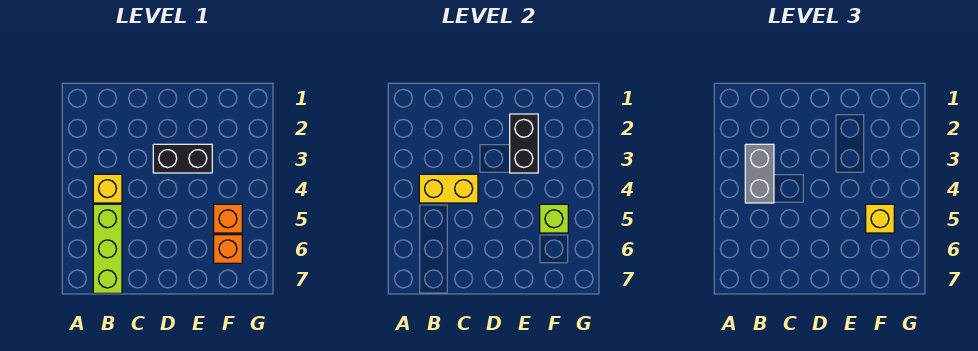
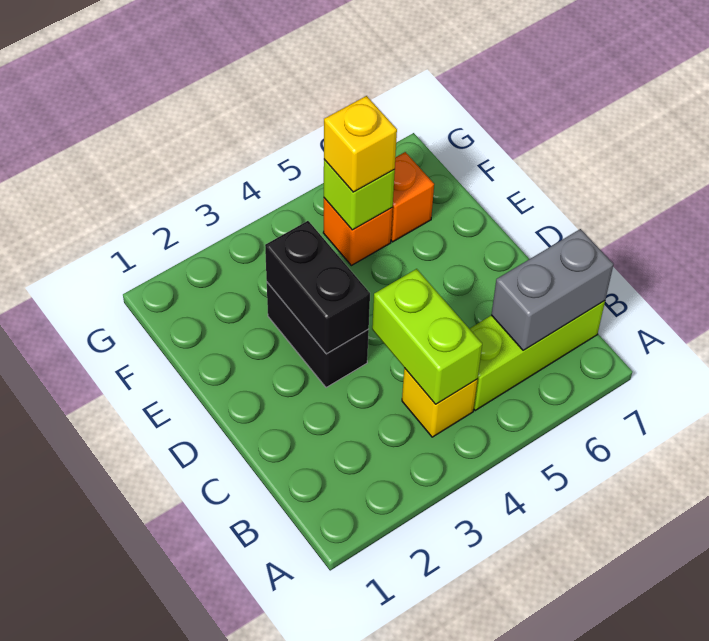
grey brick B3:B4 level 3 -> grey brick B6:B7 level 2
yellow brick B4:C4 level 2 -> lime brick B4:C4 level 2
black brick E2:E3 level 2 -> black brick D3:E3 level 2

